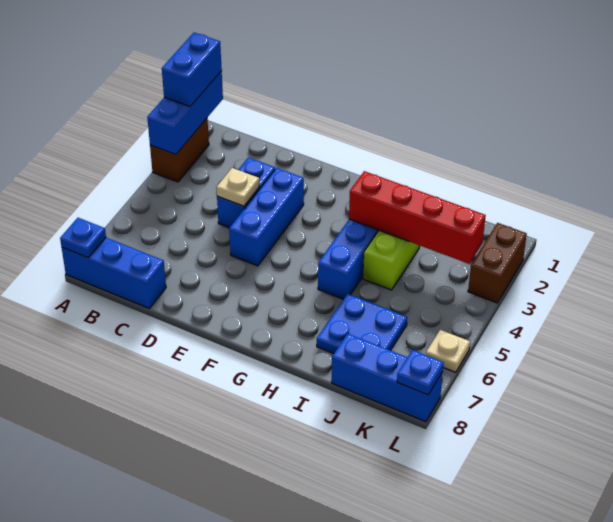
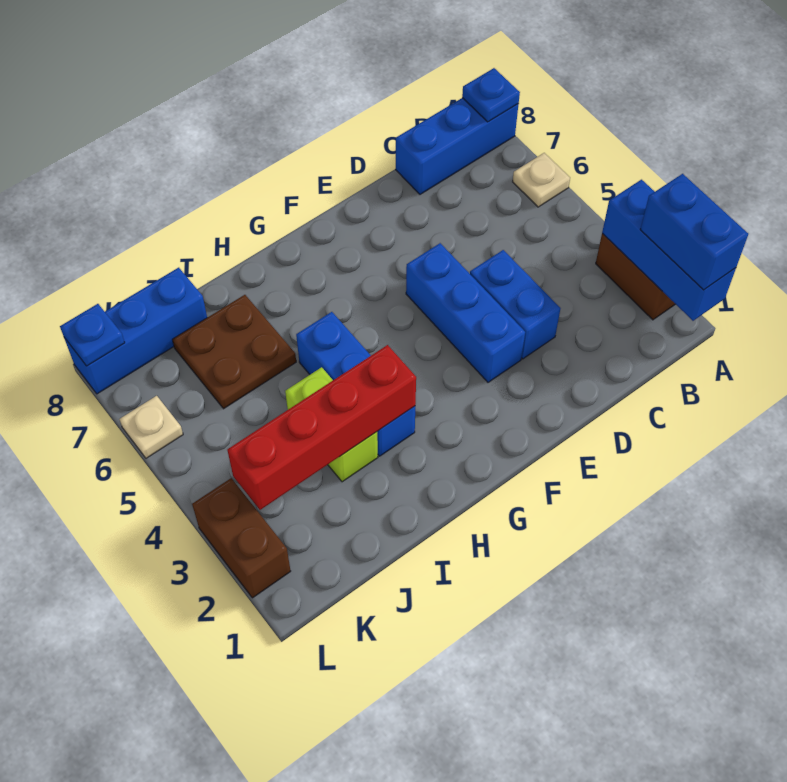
tan plate D4 level 2 -> tan plate A6 level 1
blue plate I6:J7 level 1 -> brown plate I6:J7 level 1

